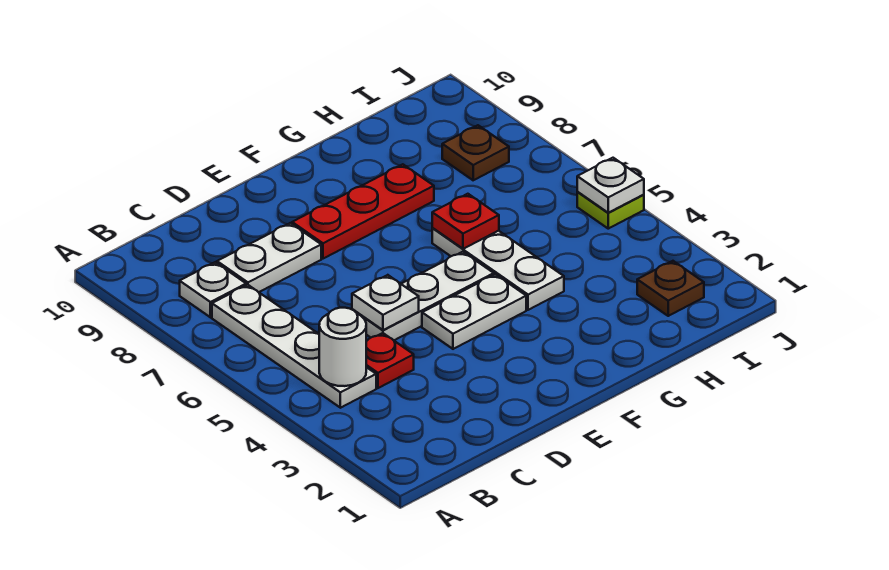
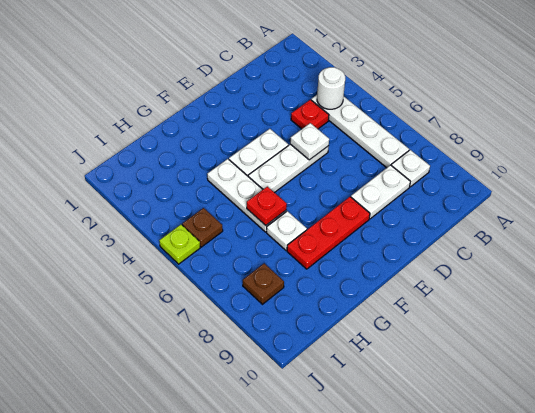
brown plate I2 level 1 -> brown plate I5 level 1
white plate J5 level 2 -> white plate G7 level 1

